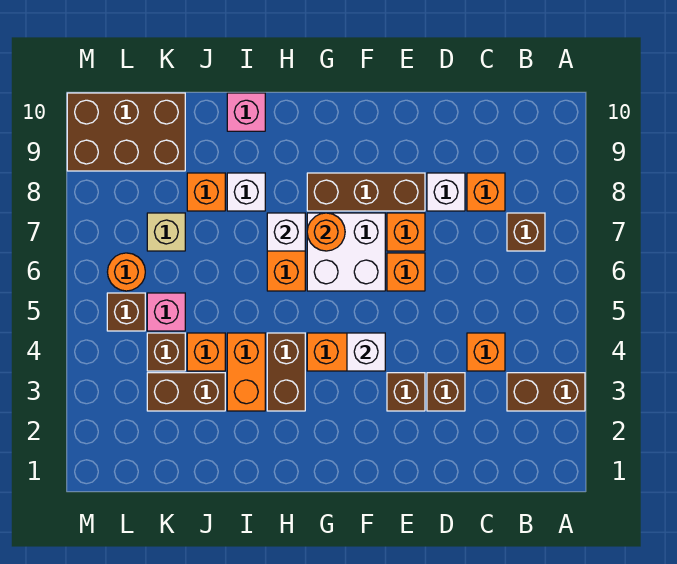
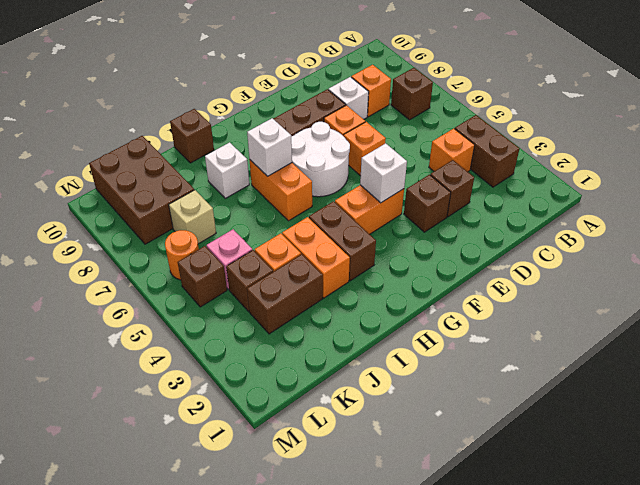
brown brick A3:B3 level 1 -> brown brick B3:B4 level 1
white brick F6:G7 level 1 -> white round brick F6:G7 level 1
orange round brick G7 level 2 -> none
pink brick I10 level 1 -> brown brick I10 level 1
orange brick J8 level 1 -> none
brown brick K9:M10 level 1 -> brown brick K8:L10 level 1

